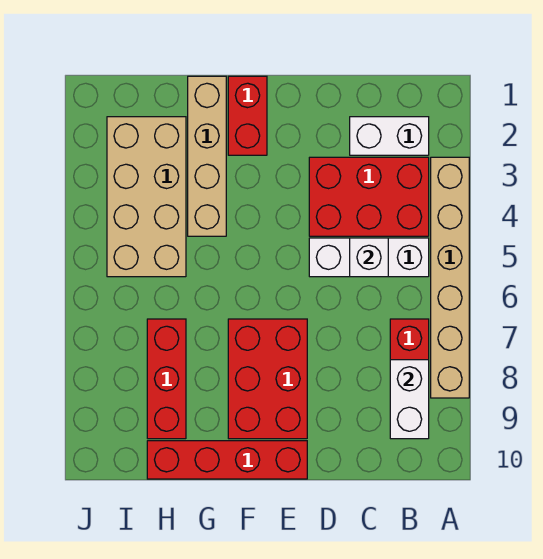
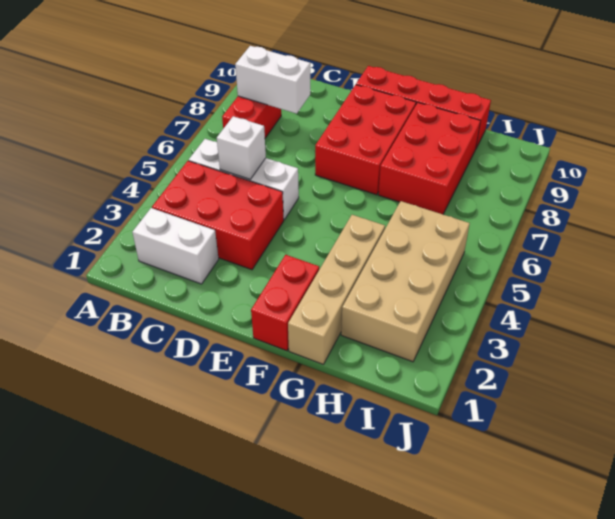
tan brick A3:A8 level 1 -> none
white brick B8:B9 level 2 -> white brick B8:C8 level 2
red brick H7:H9 level 1 -> red brick G7:H9 level 1

